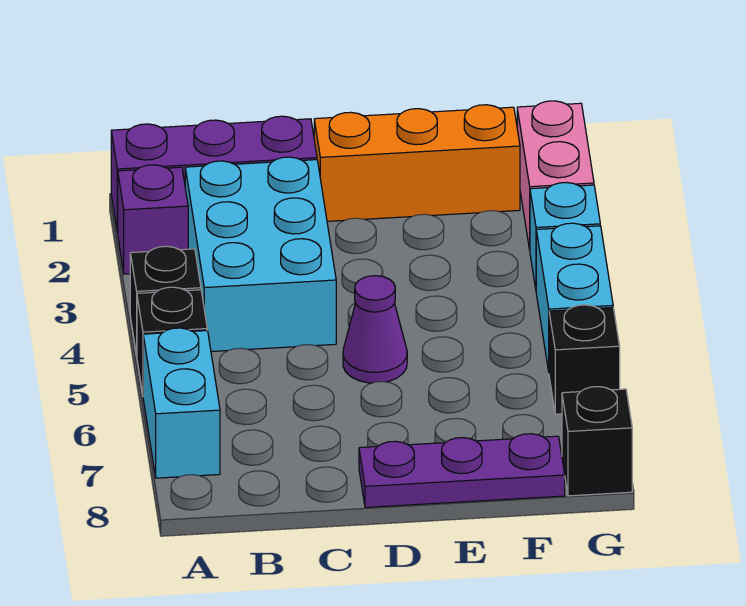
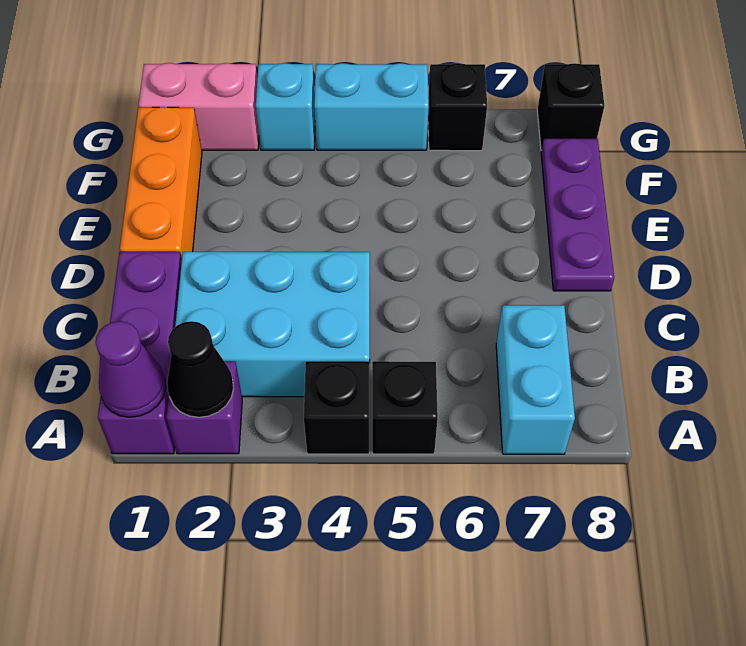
none -> black cone A2 level 2
cyan brick A6:A7 level 1 -> cyan brick A7:B7 level 1
purple cone D5 level 1 -> purple cone A1 level 2

